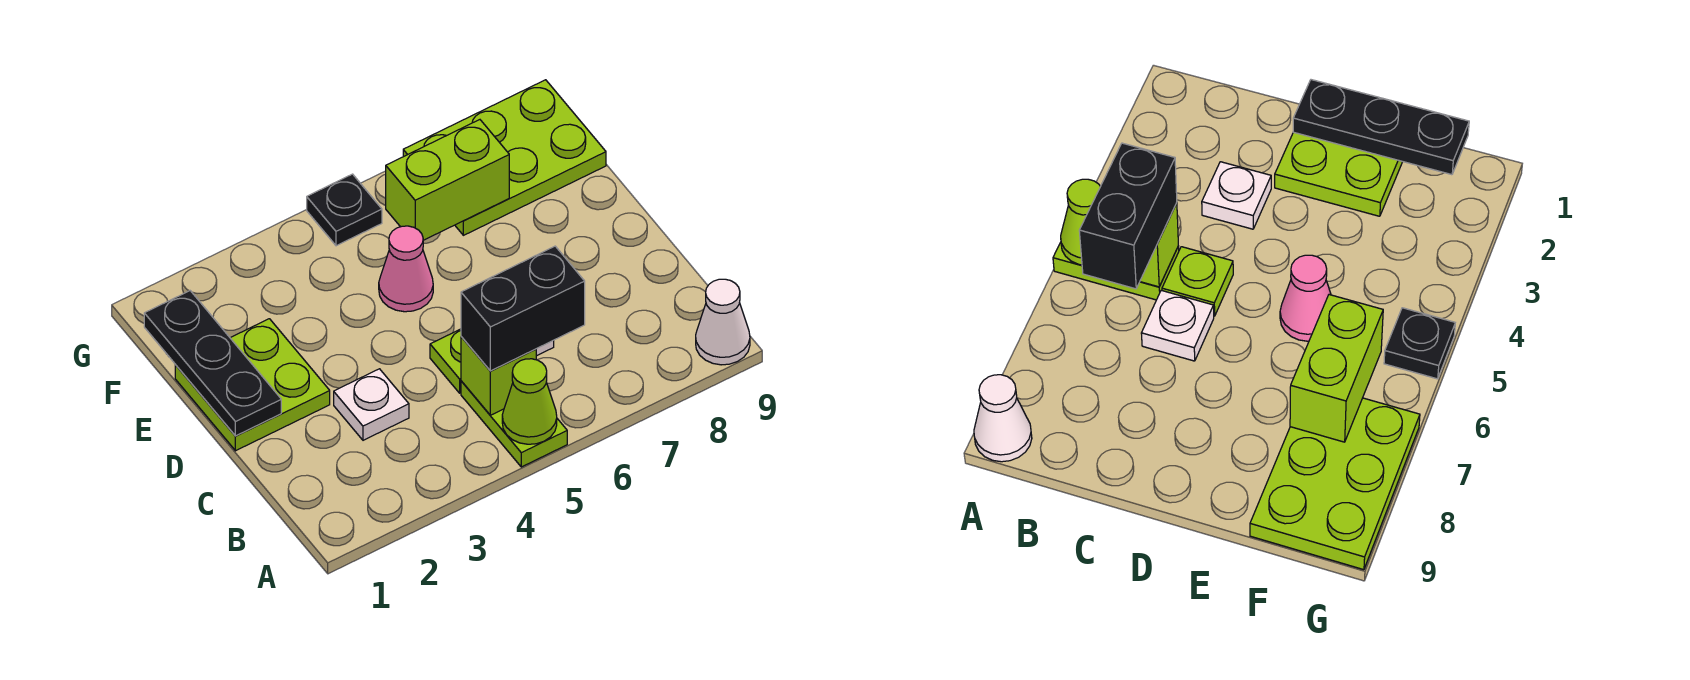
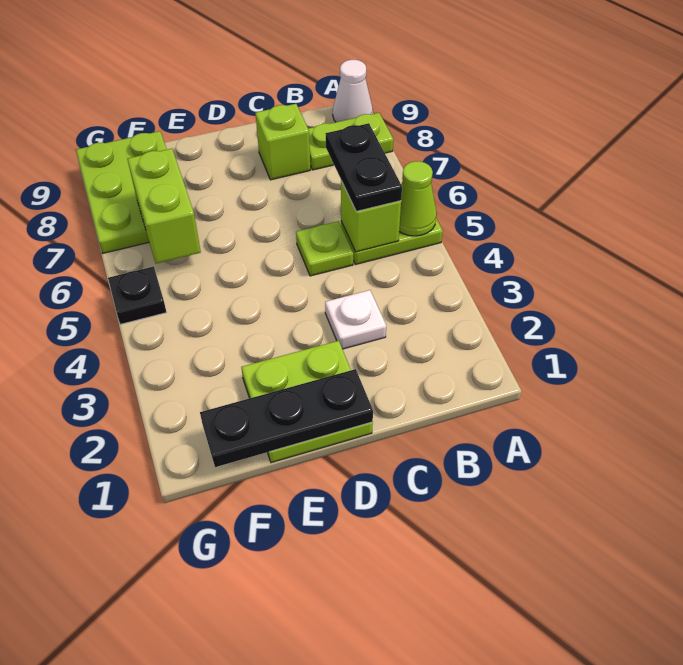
none -> lime plate A8:B8 level 1
black brick B5:B6 level 3 -> black plate B5:B6 level 3
white plate C6 level 1 -> none
none -> lime brick C8 level 1
pink cone E5 level 1 -> none

